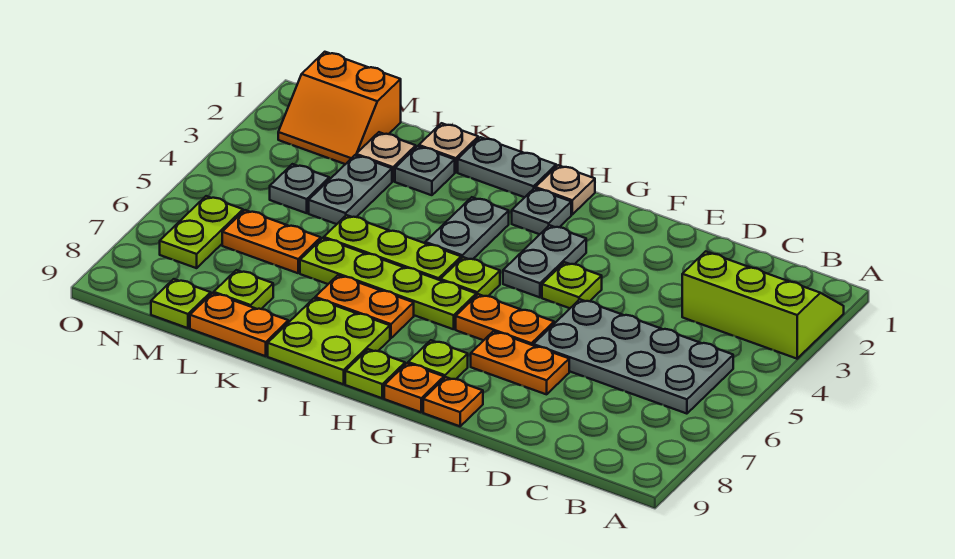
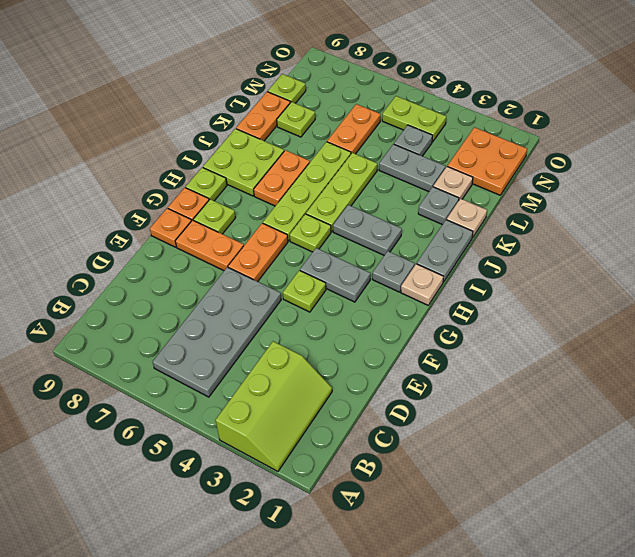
orange plate E7:F7 level 1 -> orange plate F7:F8 level 1
orange slope M1:N2 level 1 top 1 -> orange plate M1:N2 level 1
lime plate N6:N7 level 1 -> lime plate N4:N5 level 1

